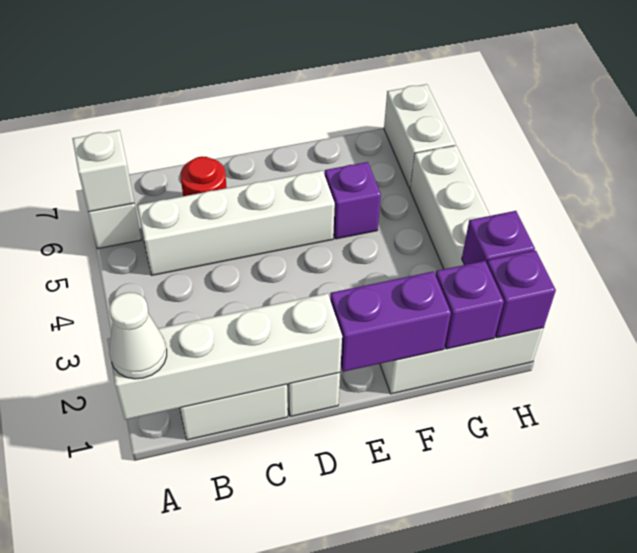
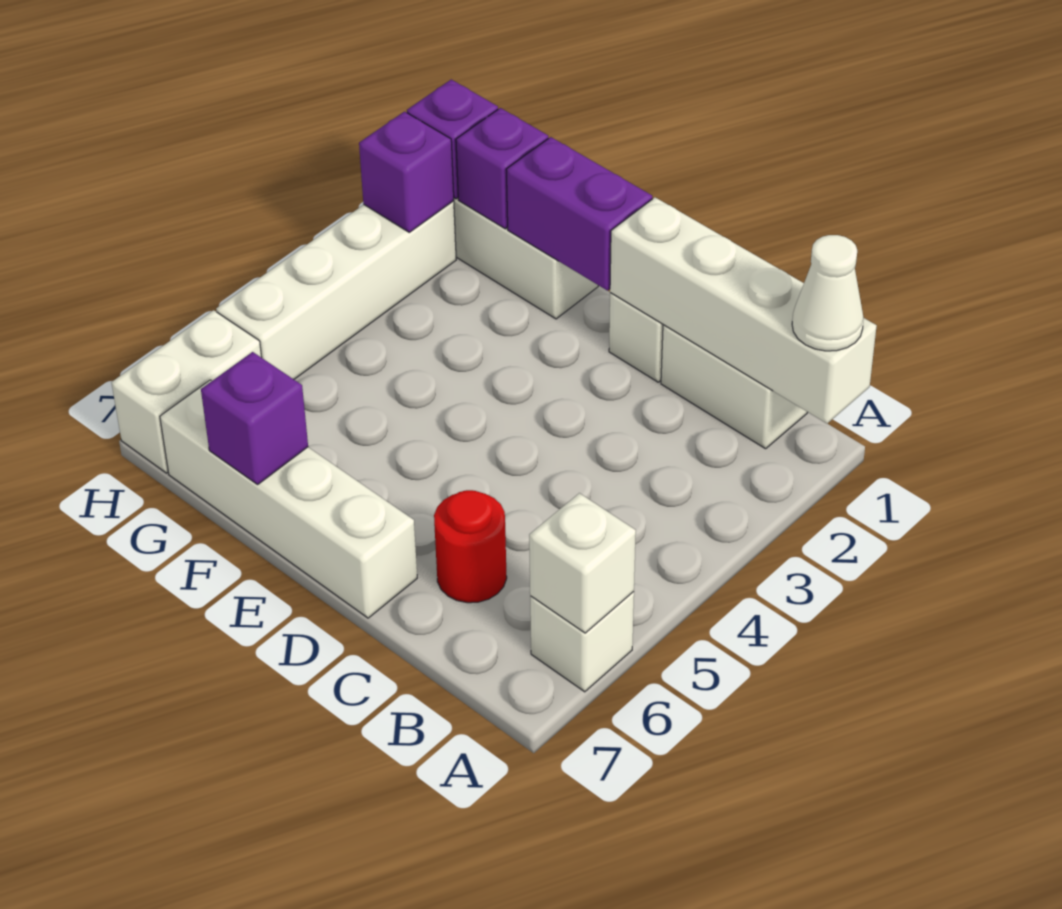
white brick B5:E5 level 1 -> white brick D7:G7 level 1
purple brick F5 level 1 -> purple brick F7 level 2

